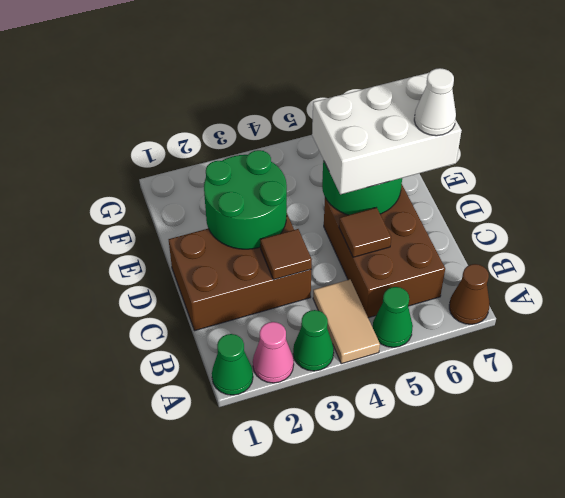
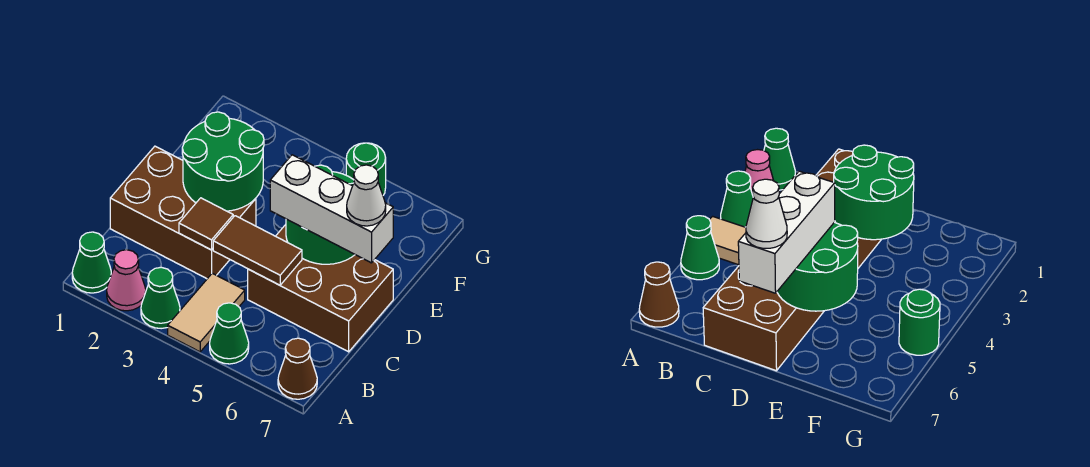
brown brick B5:D6 level 1 -> brown brick C5:D7 level 1
brown tile C5 level 2 -> brown tile C4:C5 level 2
white brick D5:E7 level 3 -> white brick D5:D7 level 3
none -> green round brick G5 level 1

